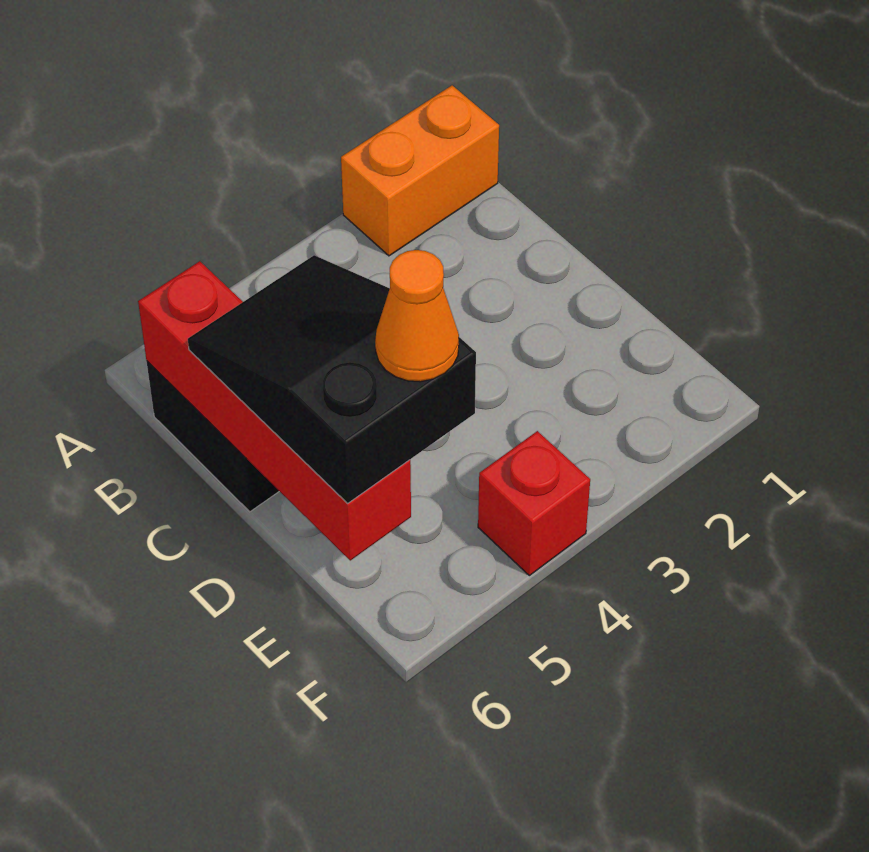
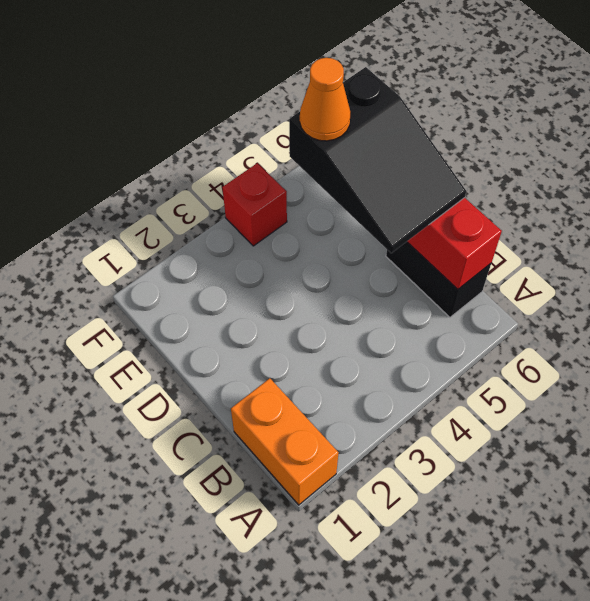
orange brick A1:A2 level 1 -> orange brick A1:B1 level 1

